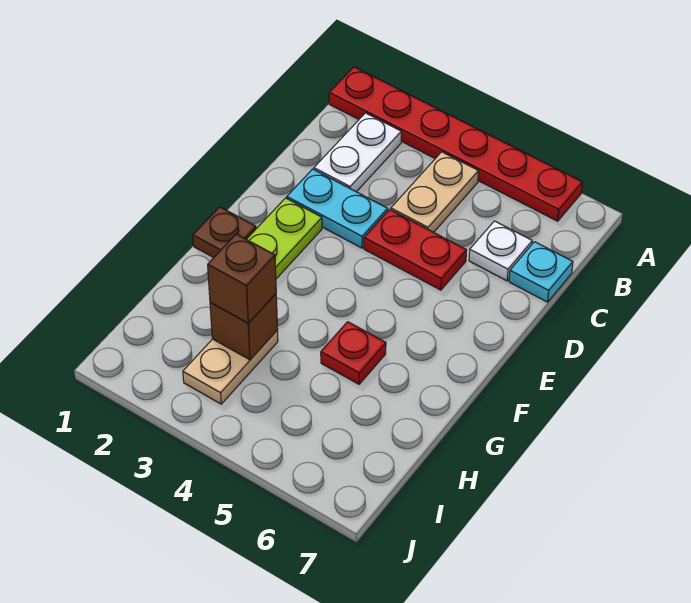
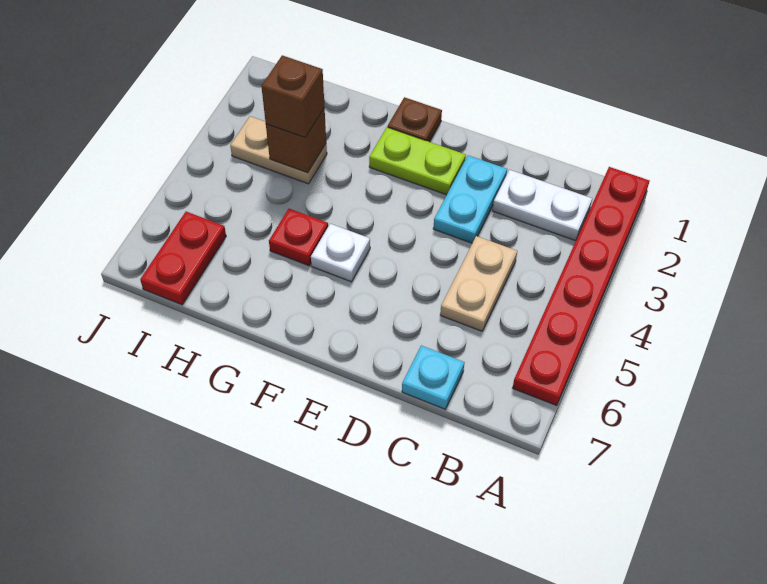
tan plate B4:C4 level 1 -> tan plate C4:C5 level 1
white plate C6 level 1 -> white plate F5 level 1
red plate D4:D5 level 1 -> red plate I6:I7 level 1

